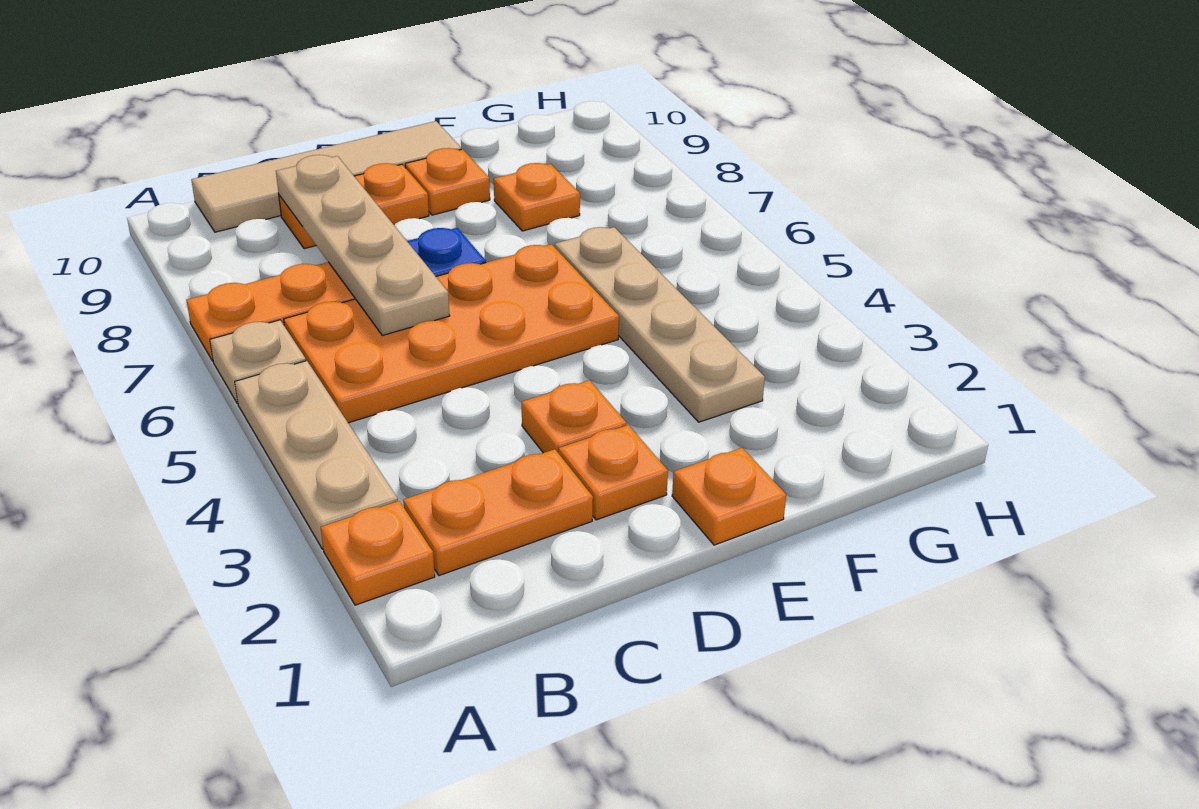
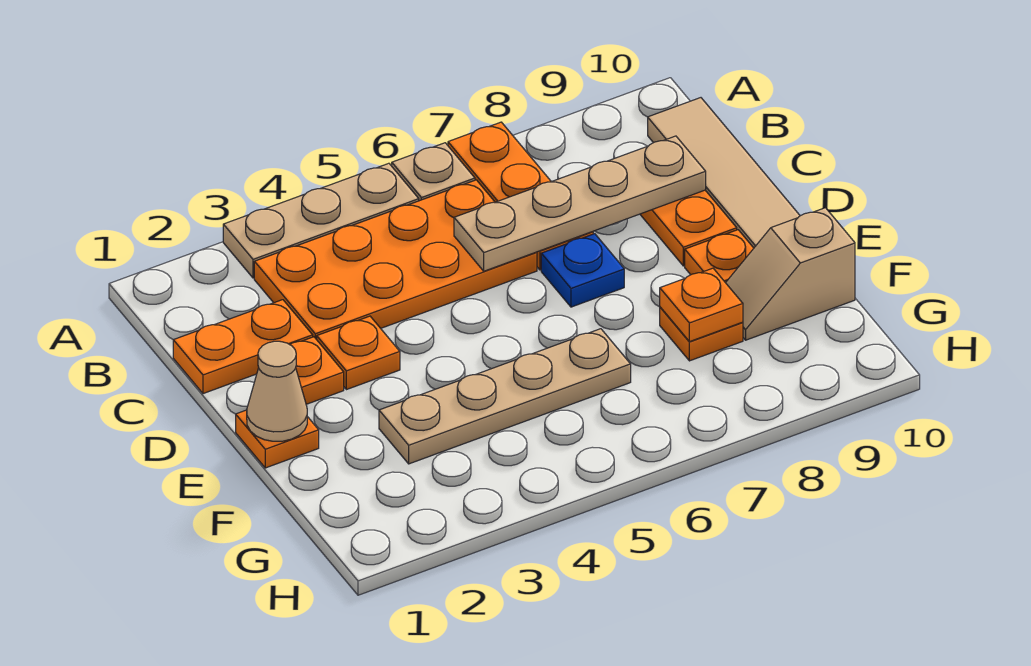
orange plate A2 level 1 -> orange plate F8 level 2
orange plate B2:C2 level 1 -> orange plate C1:C2 level 1
orange plate B5:E6 level 1 -> orange plate B3:C6 level 1
none -> tan cone E1 level 2
none -> tan slope F9:F10 level 1 top 10

